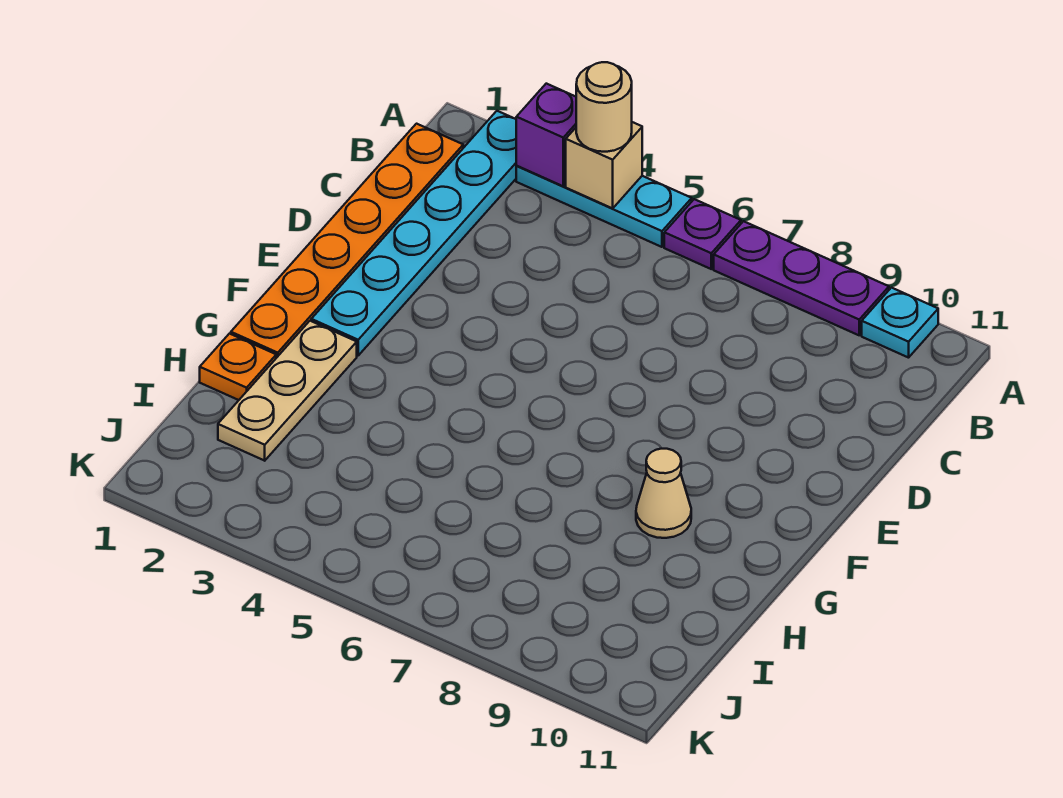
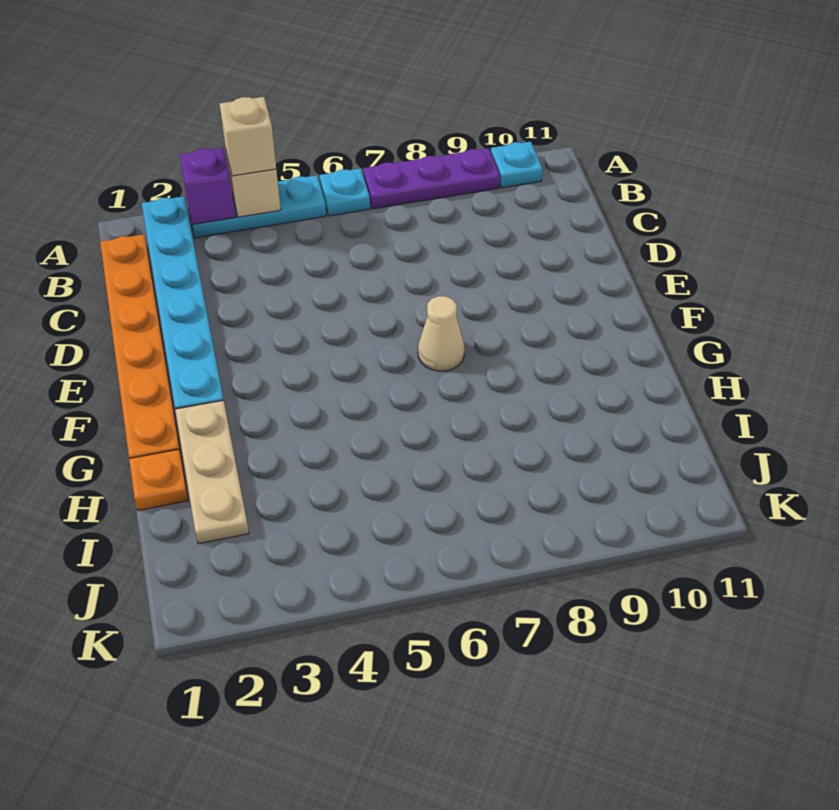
tan round brick A4 level 3 -> tan brick A4 level 3
purple plate A6 level 1 -> cyan plate A6 level 1
tan cone G9 level 1 -> tan cone F7 level 1

